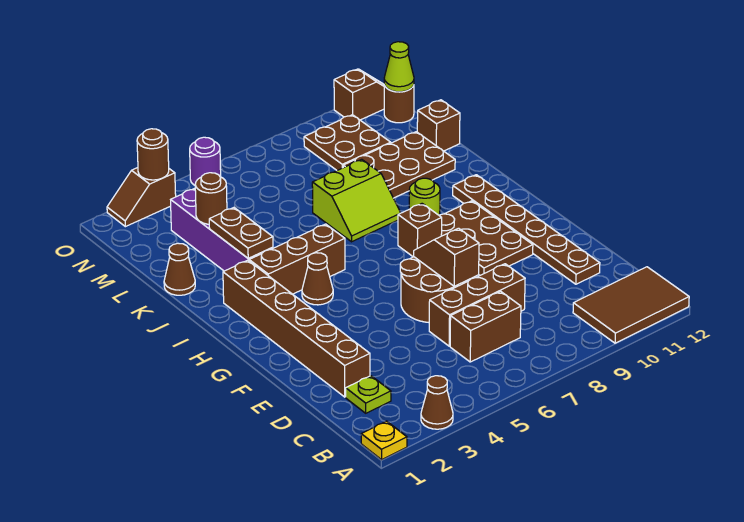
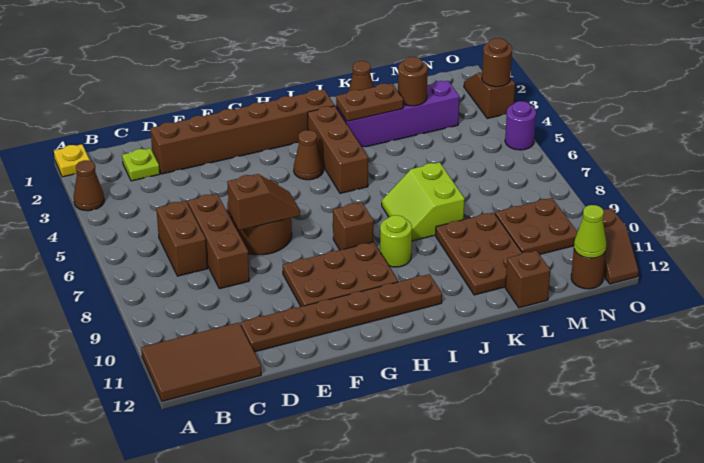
brown tile A10:B12 level 1 -> brown tile A11:C12 level 1

